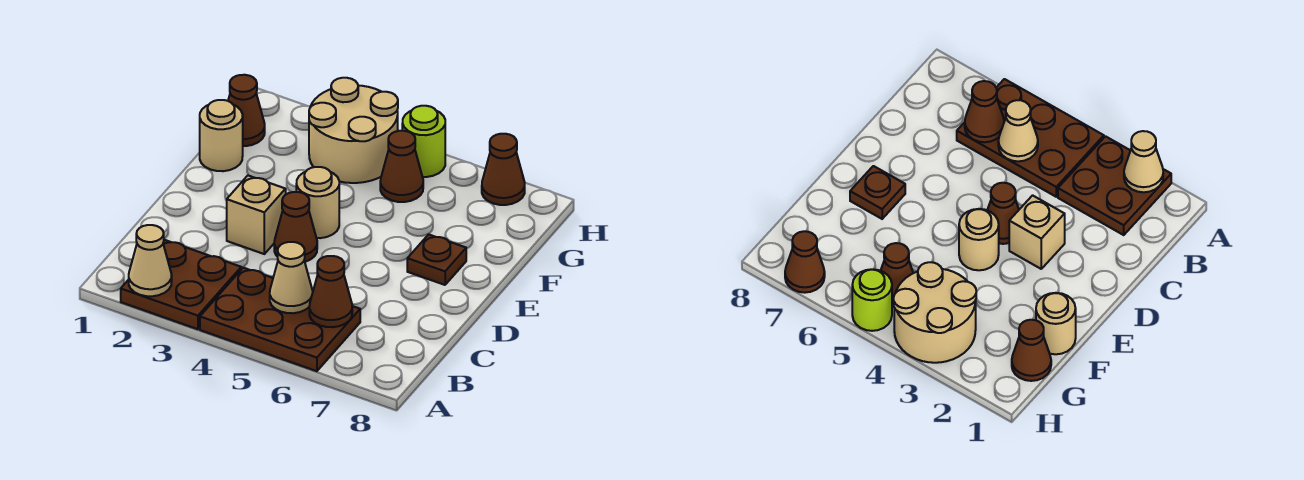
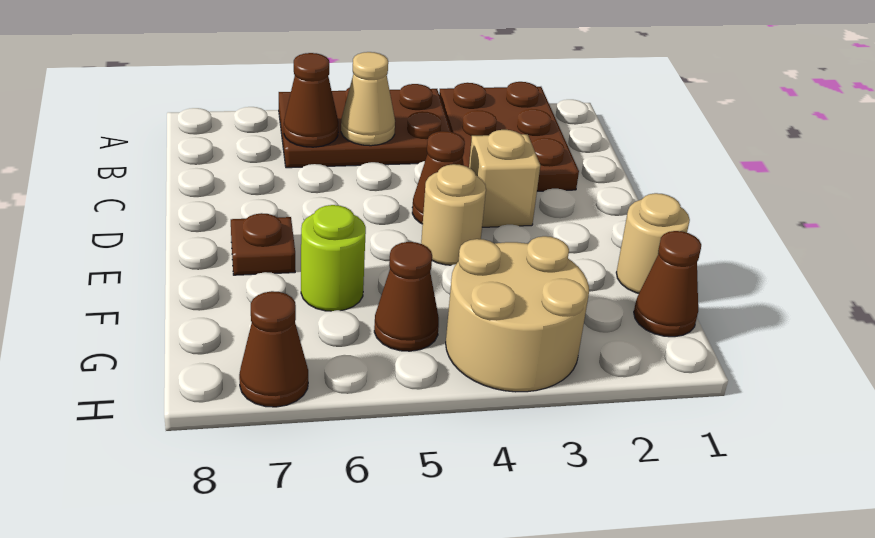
brown plate A2:B3 level 1 -> brown plate A2:C3 level 1
tan cone A2 level 2 -> none
lime round brick H5 level 1 -> lime round brick F6 level 1

